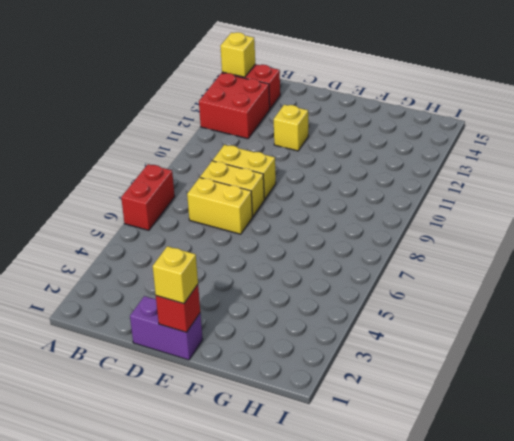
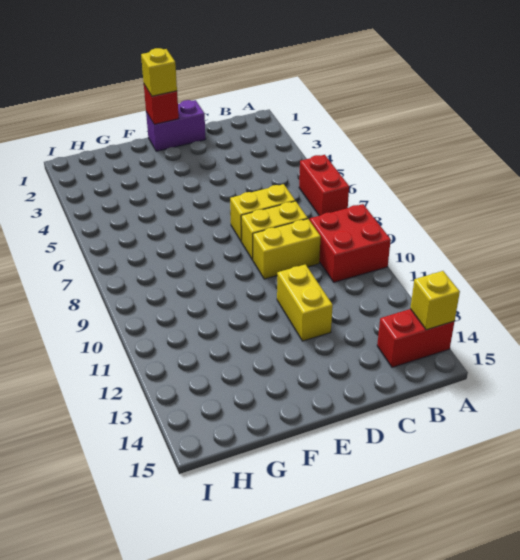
red brick A12:B13 level 1 -> red brick A9:B10 level 1
yellow brick D12 level 1 -> yellow brick D11:D12 level 1

